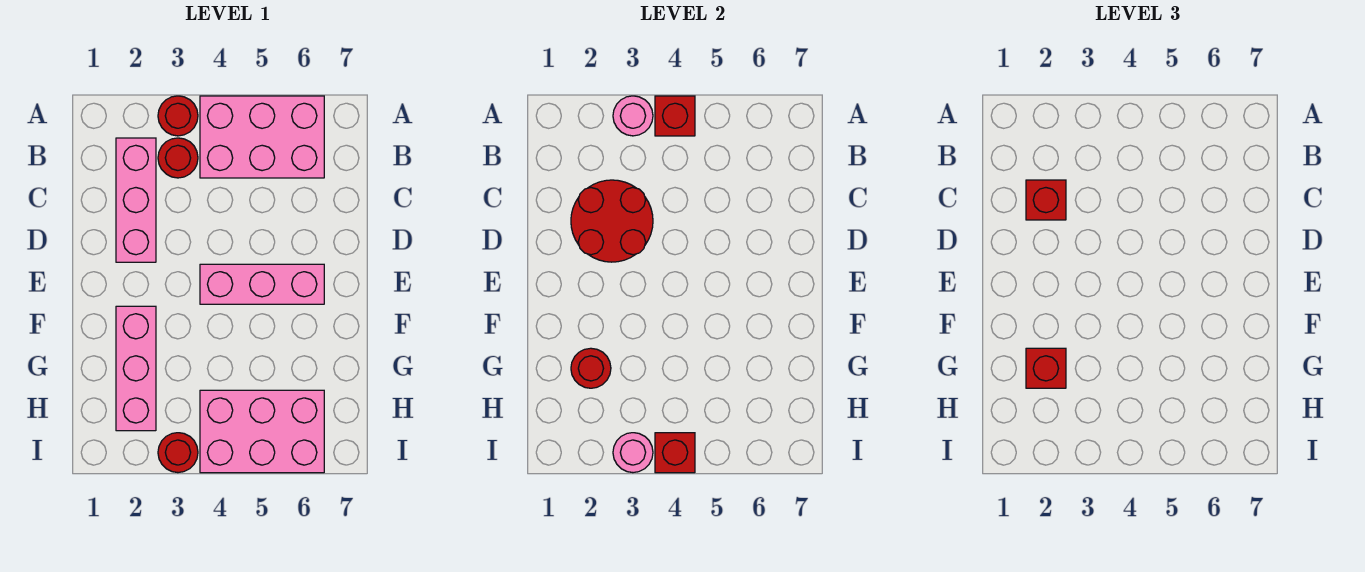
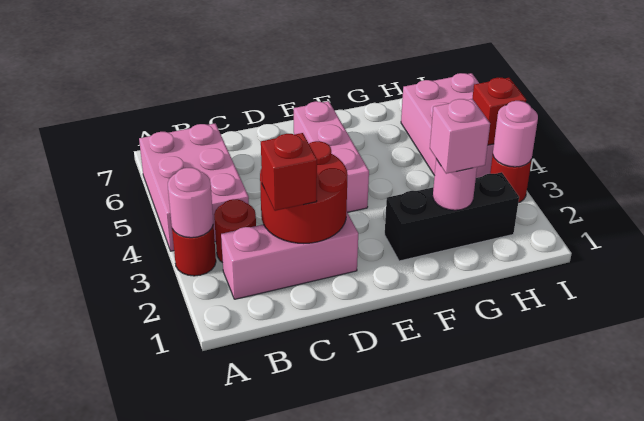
red brick A4 level 2 -> none
pink brick F2:H2 level 1 -> black brick F2:H2 level 1
red round brick G2 level 2 -> pink round brick G2 level 2
red brick G2 level 3 -> pink brick G2 level 3

